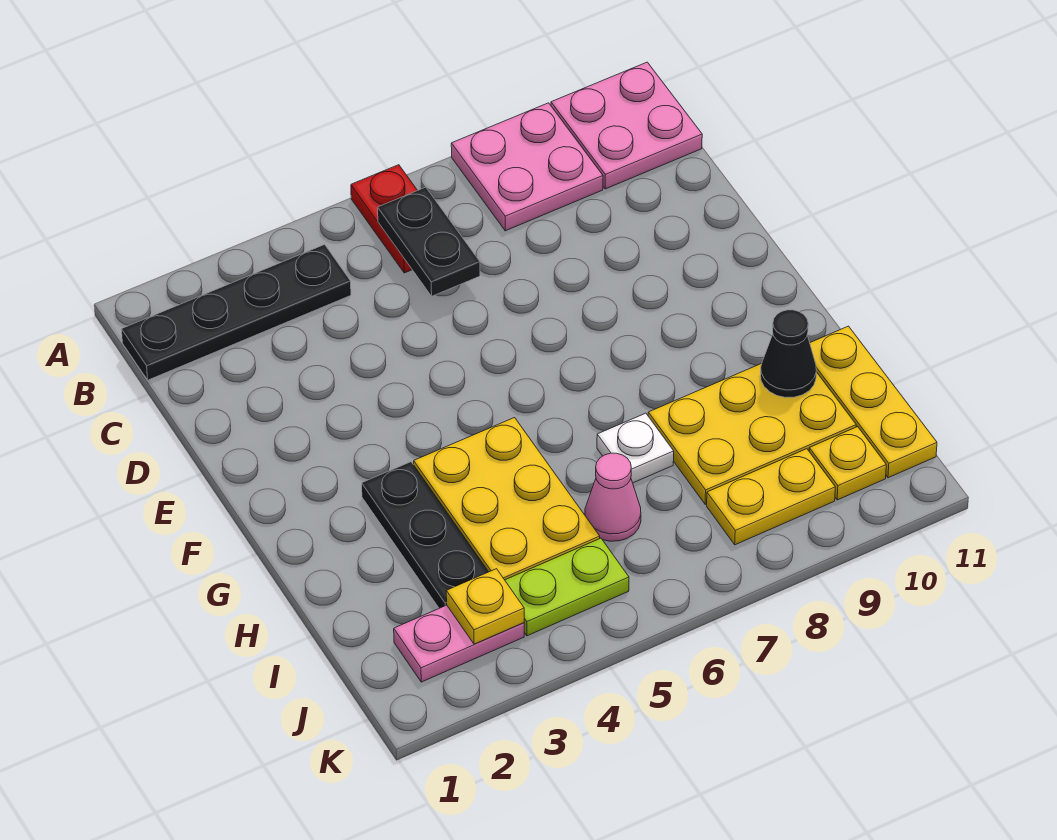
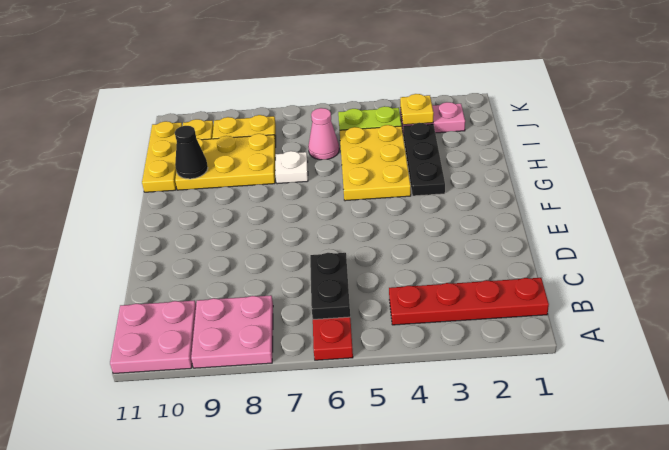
black plate B1:B4 level 1 -> red plate B1:B4 level 1

